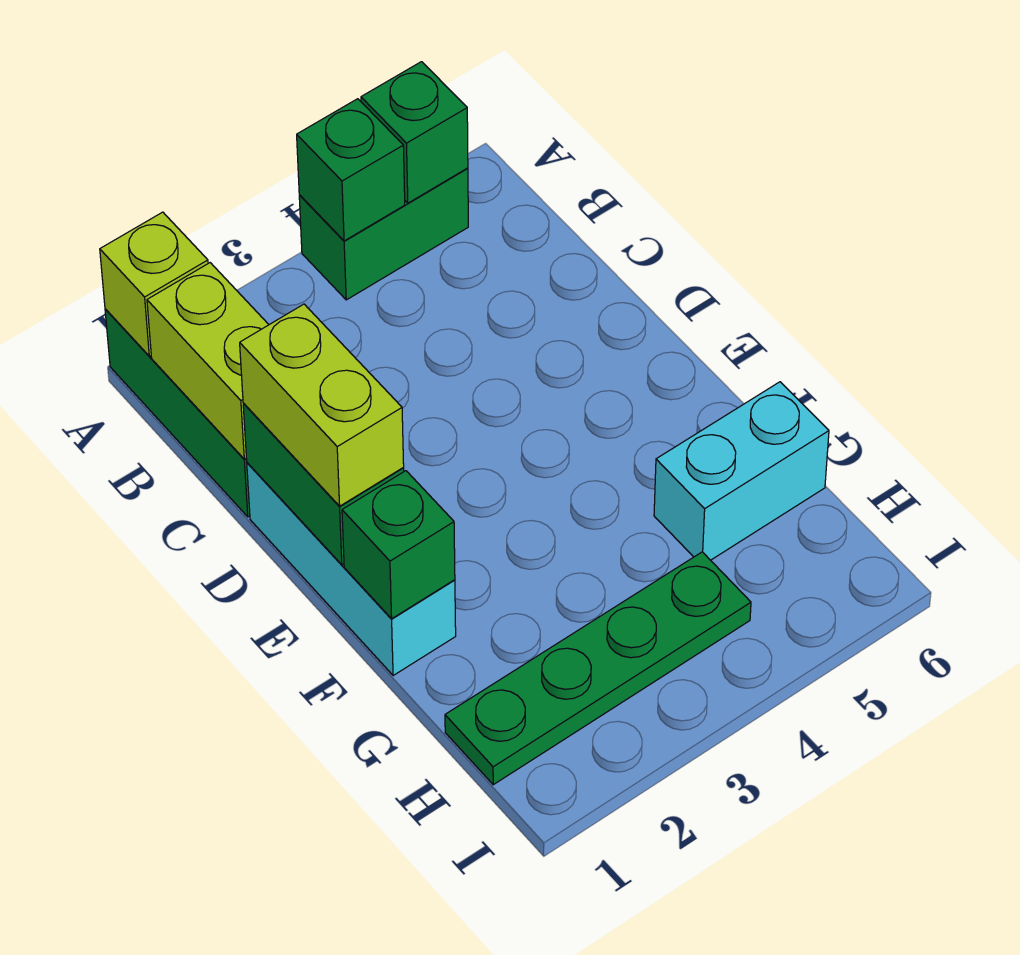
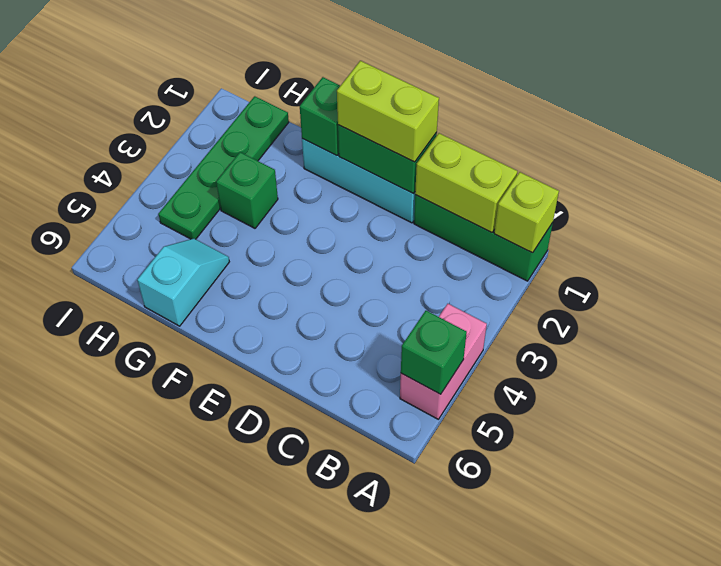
green brick A4:A5 level 1 -> pink brick A4:A5 level 1
green brick A4 level 2 -> green brick G3 level 1
cyan brick G5:G6 level 1 -> cyan slope G5:G6 level 1 top 6

